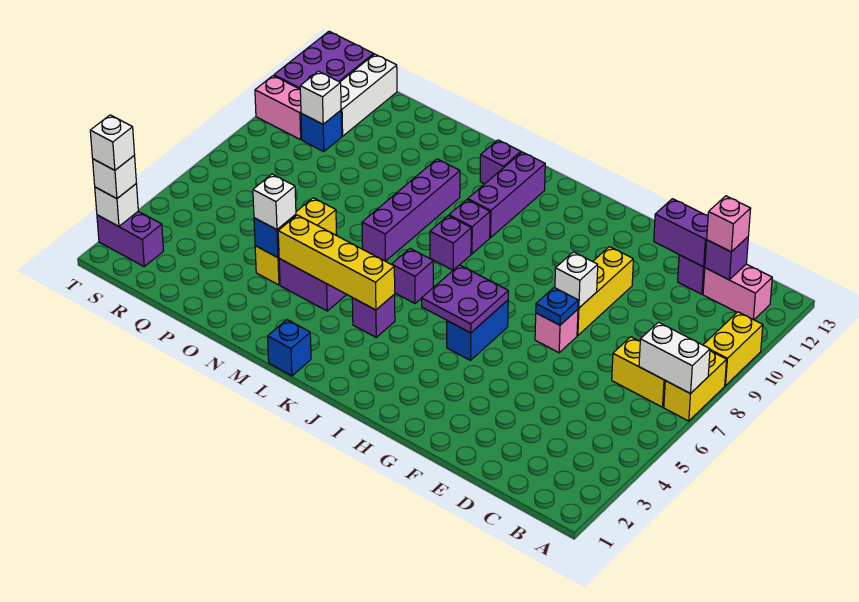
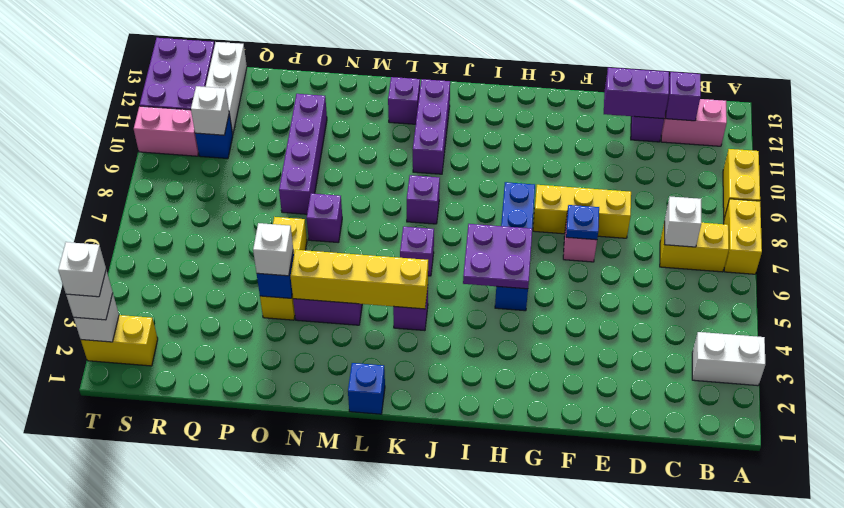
white brick A7:B7 level 2 -> white brick A3:B3 level 1
pink brick C12 level 3 -> none
yellow brick F8:F10 level 1 -> yellow brick E8:G8 level 1
white brick F8 level 2 -> white brick C7 level 2
blue brick H5:H6 level 1 -> blue brick H5:H8 level 1
purple brick K9 level 1 -> purple brick N7 level 1
purple brick M7:M10 level 1 -> purple brick O8:O11 level 1
purple brick S2:T2 level 1 -> yellow brick S2:T2 level 1

